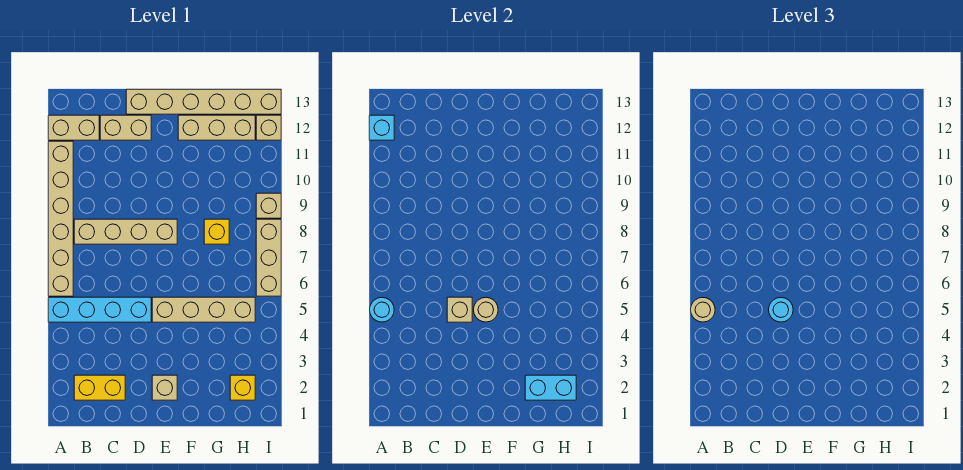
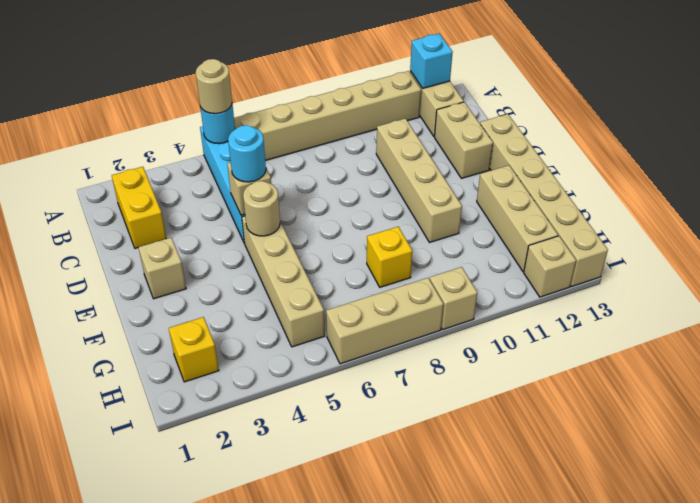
tan brick B8:E8 level 1 -> tan brick C10:F10 level 1
cyan brick G2:H2 level 2 -> none

